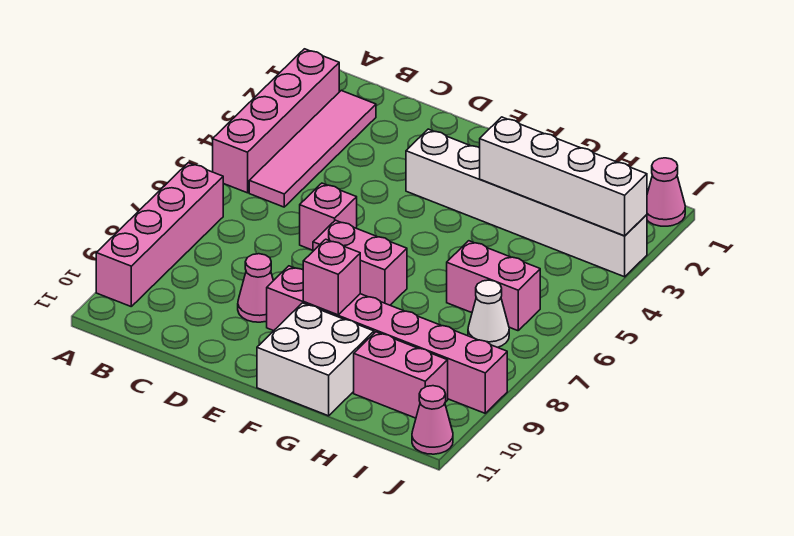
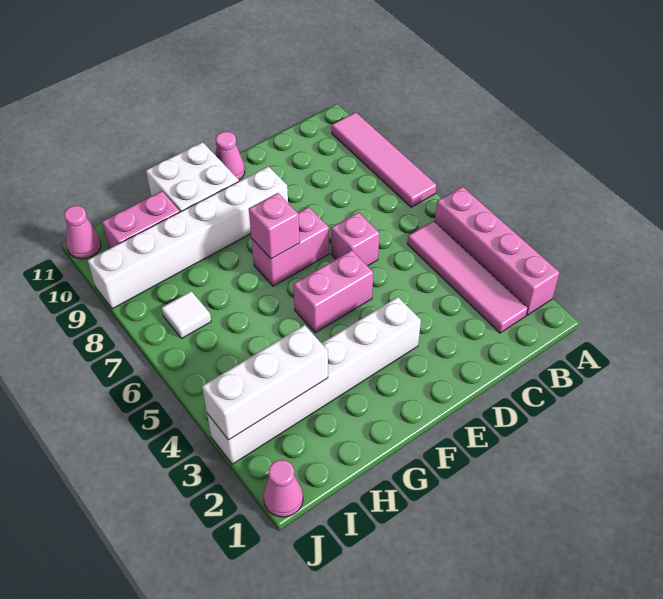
pink brick A7:A10 level 1 -> pink tile A7:A10 level 1
pink cone D9 level 1 -> pink cone E11 level 1
pink brick E9:J9 level 1 -> white brick E9:J9 level 1
pink brick F9 level 2 -> pink brick F7 level 2
white brick G3:J3 level 2 -> white brick H3:J3 level 2
pink brick H6:I6 level 1 -> pink brick E5:F5 level 1
white cone I7 level 1 -> white tile I7 level 1

